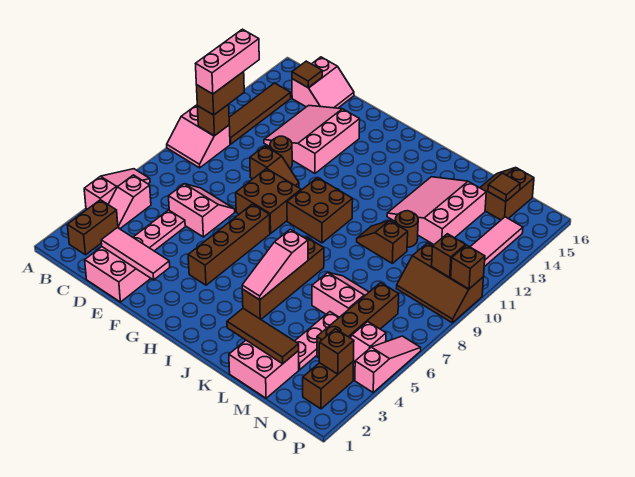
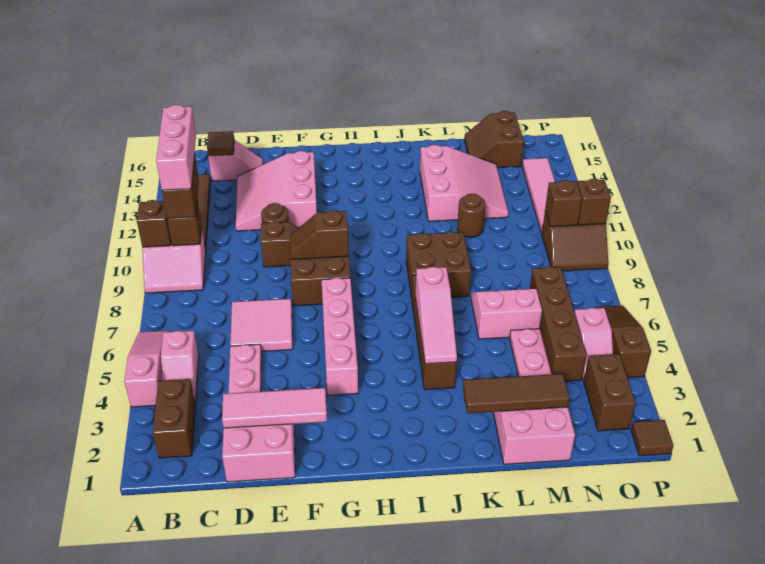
pink slope C15:D16 level 1 top C -> pink slope C15:D15 level 1 top C
pink slope D6:E7 level 1 top 6 -> pink tile D6:E7 level 1
brown brick G4:G7 level 1 -> pink brick G4:G7 level 1
brown brick H9:I10 level 1 -> brown brick J8:K9 level 1
brown slope K10:L10 level 1 top L -> brown slope F9:G9 level 2 top G
pink slope K12:M14 level 1 top M -> pink slope K12:M14 level 1 top K
brown slope N9:P10 level 1 top 10 -> brown slope O9:P10 level 1 top 10
brown tile N15 level 2 -> brown tile P1 level 1
brown brick O3 level 2 -> brown brick A10 level 2
pink slope P4:P6 level 1 top 4 -> brown slope P4:P6 level 1 top 4

